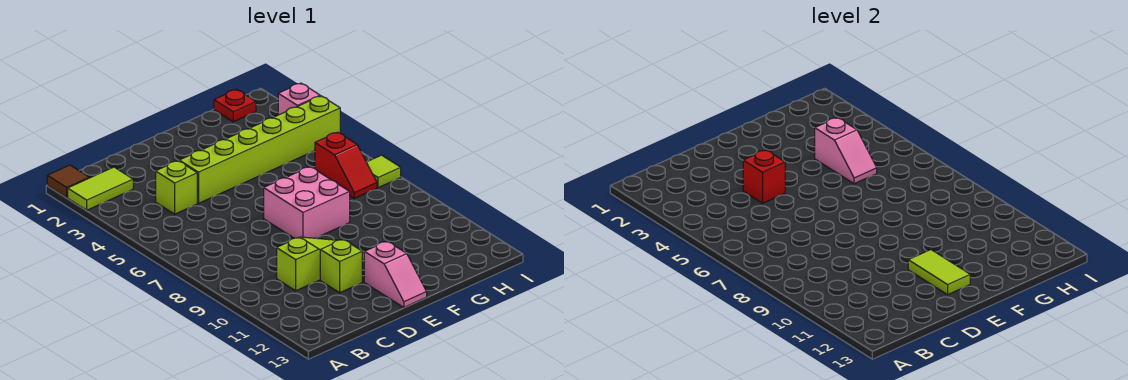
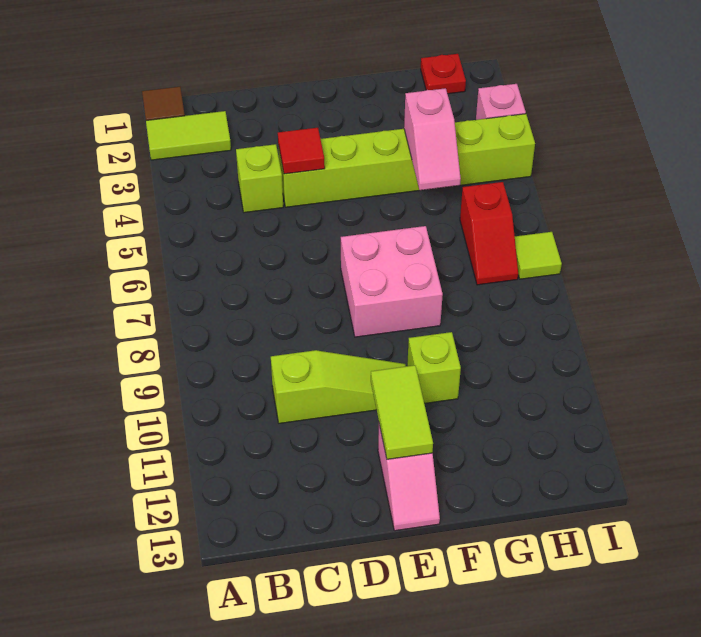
red brick D4 level 2 -> red tile D4 level 2
lime brick D11 level 1 -> lime brick F10 level 1

